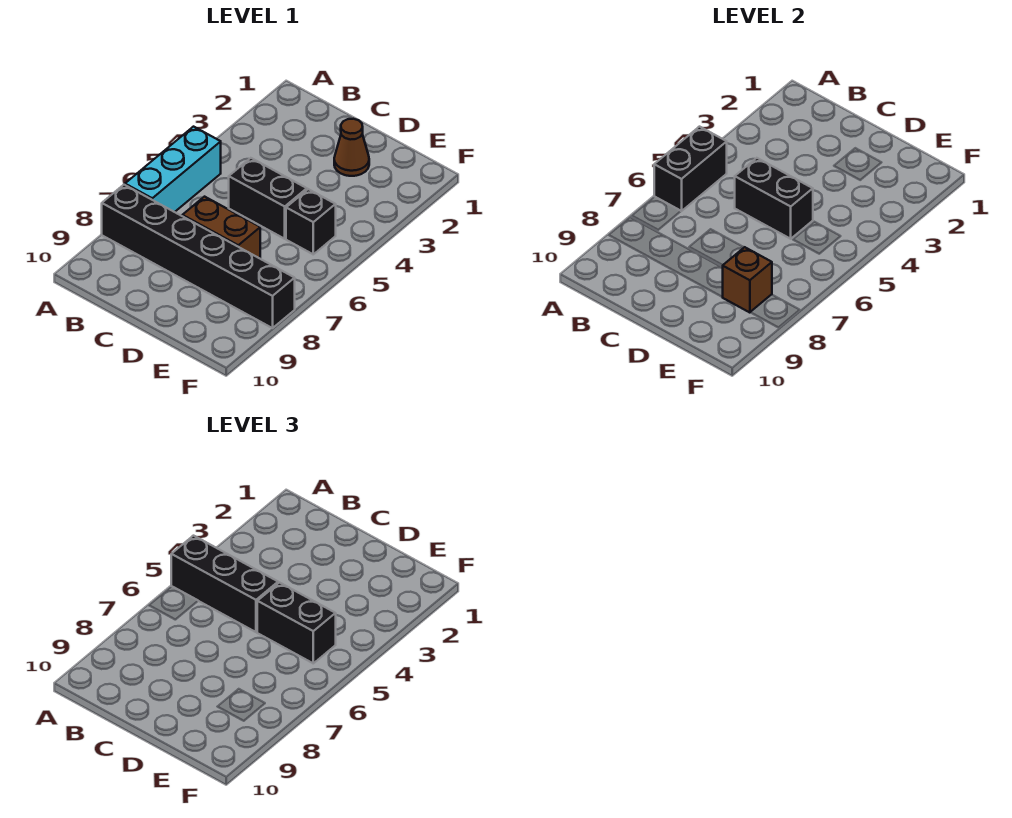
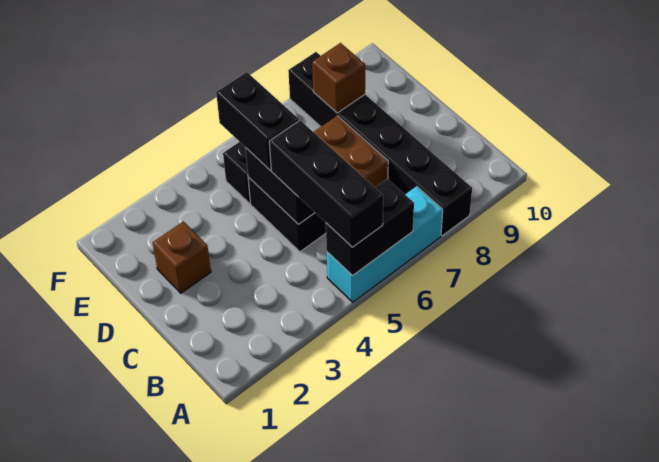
brown cone D2 level 1 -> brown brick D2 level 1

